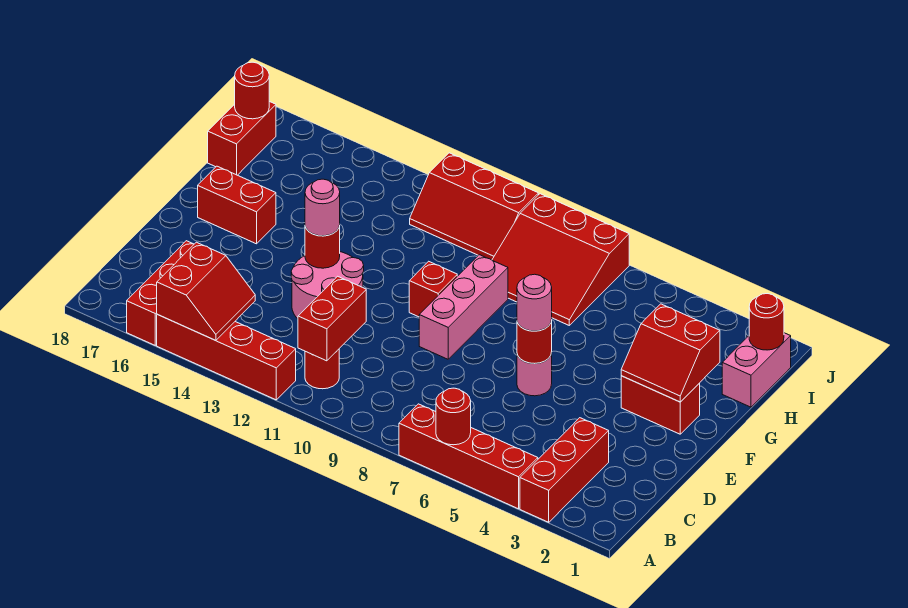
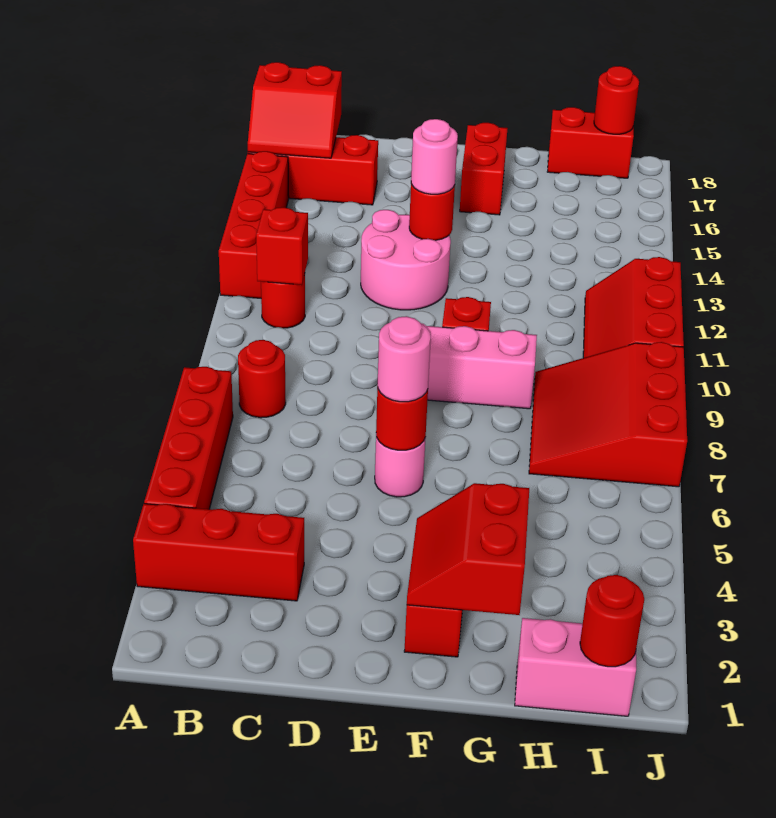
red round brick A6 level 2 -> red round brick B8 level 1
red slope A14:B15 level 2 top 15 -> red slope A16:B17 level 2 top 17
red brick B11:C11 level 2 -> red brick B11 level 2

